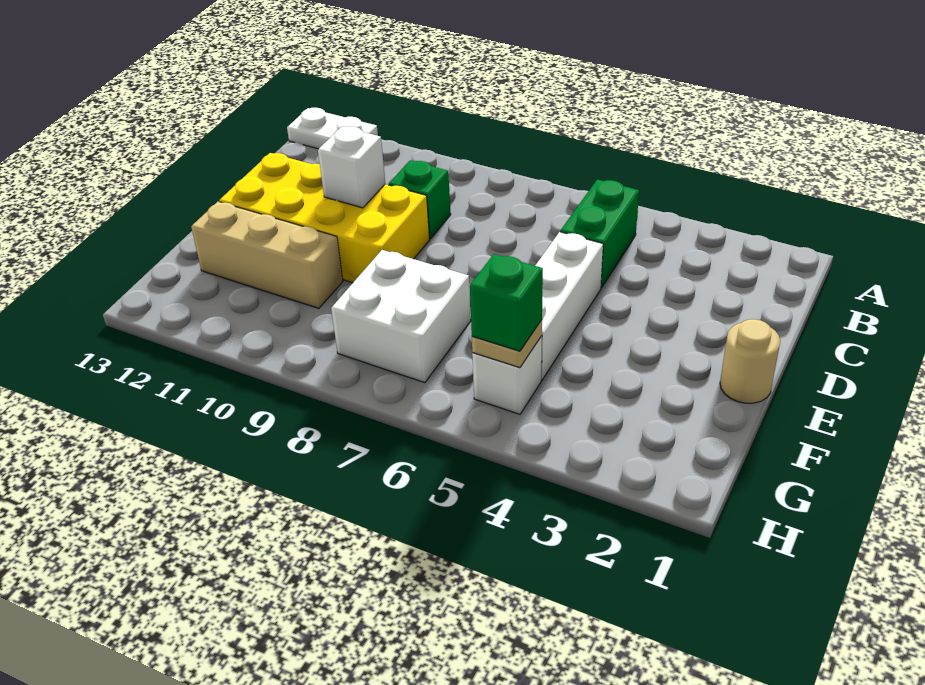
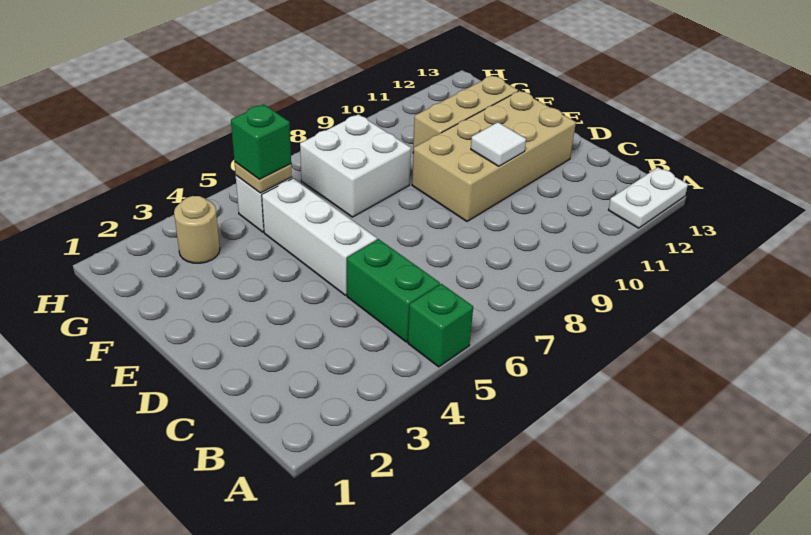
green brick C9 level 1 -> green brick A5 level 1
yellow brick D9:E12 level 1 -> tan brick D9:E12 level 1
white brick D10 level 2 -> white tile D10 level 2
tan round brick E1 level 1 -> tan round brick G3 level 1

